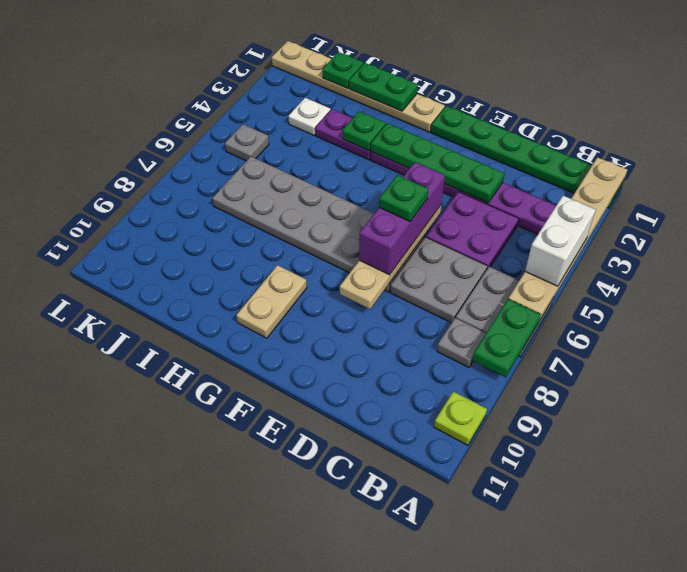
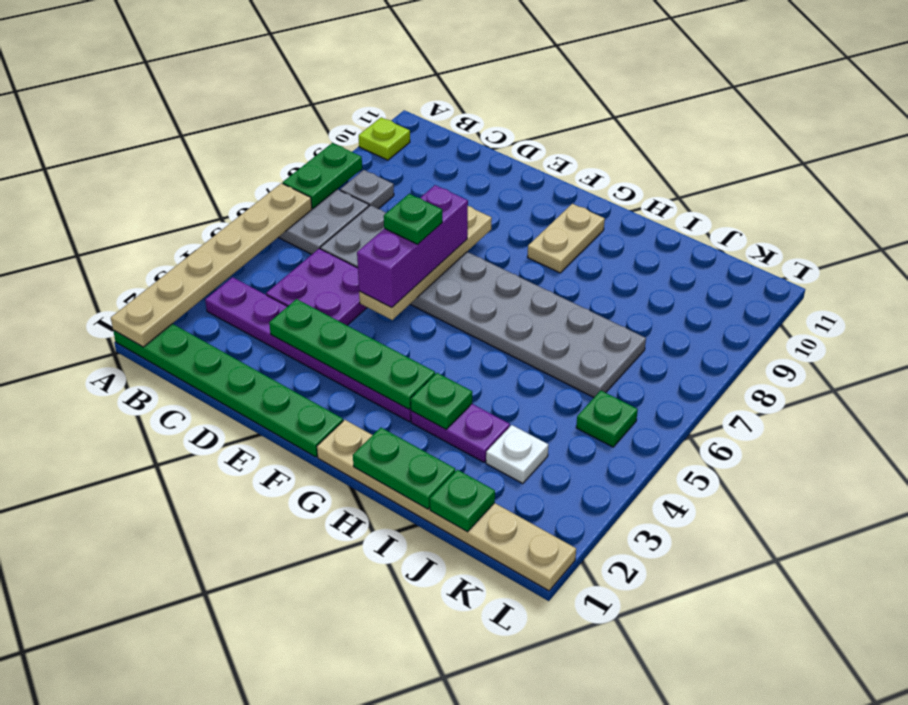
white brick A4:A5 level 3 -> none
grey plate K5 level 1 -> green plate K5 level 1

